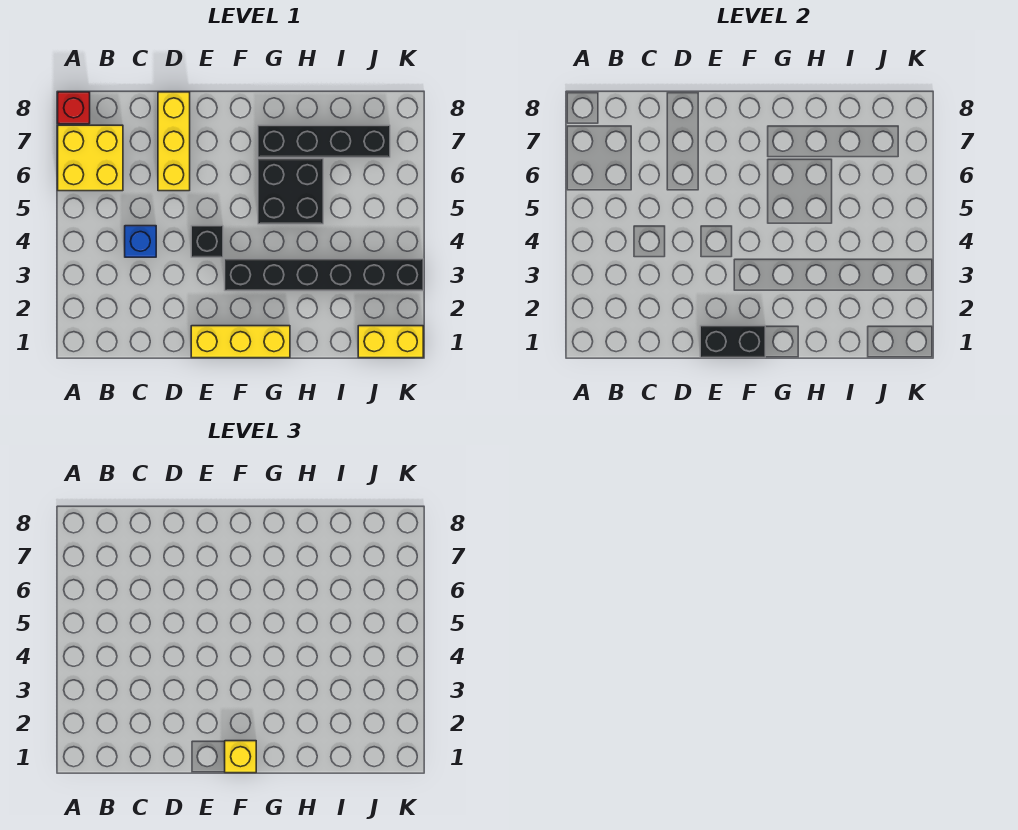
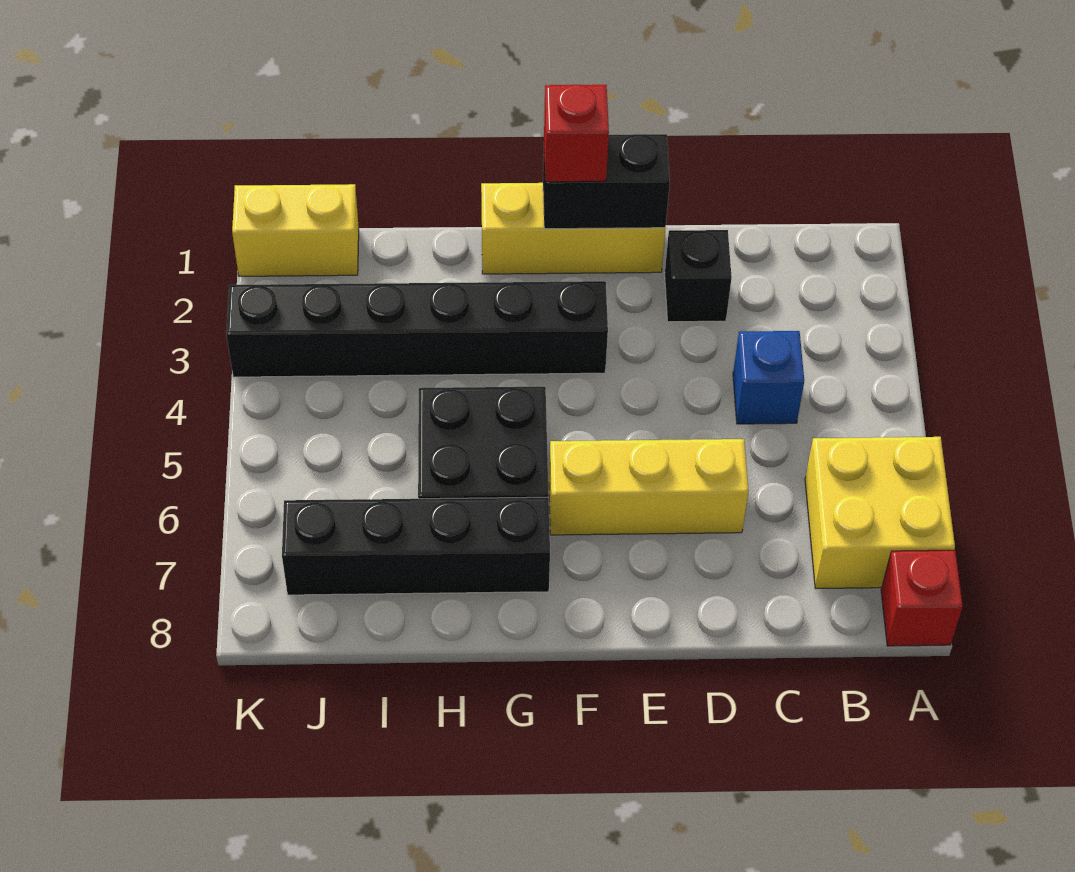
yellow brick D6:D8 level 1 -> yellow brick D6:F6 level 1
black brick E4 level 1 -> black brick D2 level 1
yellow brick F1 level 3 -> red brick F1 level 3

